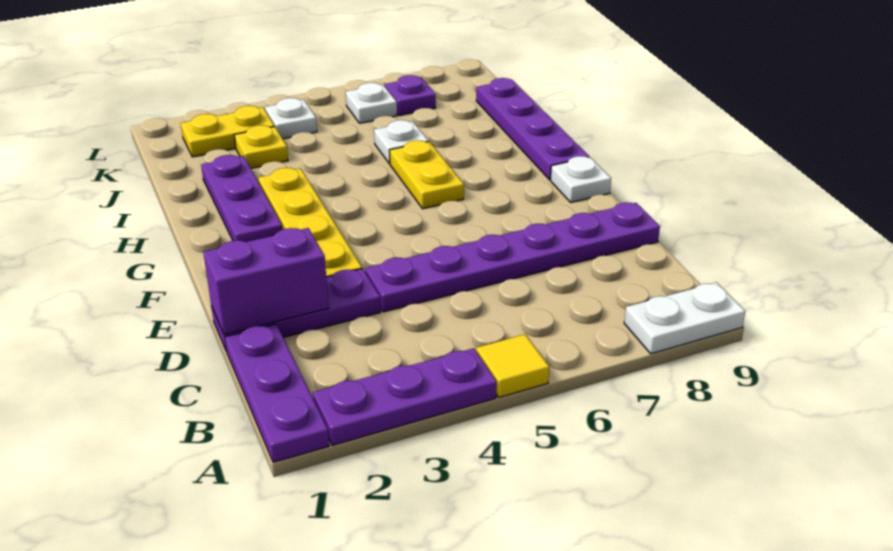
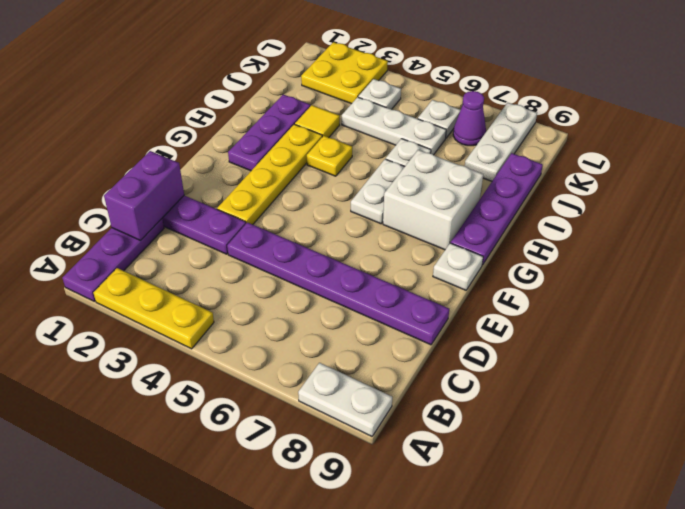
purple plate A2:A4 level 1 -> yellow plate A2:A4 level 1
yellow tile A5 level 1 -> yellow tile I3 level 1
purple brick D1:D2 level 2 -> purple brick C1:D1 level 2
yellow plate G6:H6 level 1 -> white plate G6:H6 level 1
none -> white brick G7:H8 level 1
yellow plate J3 level 1 -> yellow plate H4 level 1
none -> white plate J4:J6 level 1
none -> white plate J8:L8 level 1
yellow plate K2:K3 level 1 -> yellow plate K2:L3 level 1
purple plate K7 level 1 -> purple cone K7 level 1

